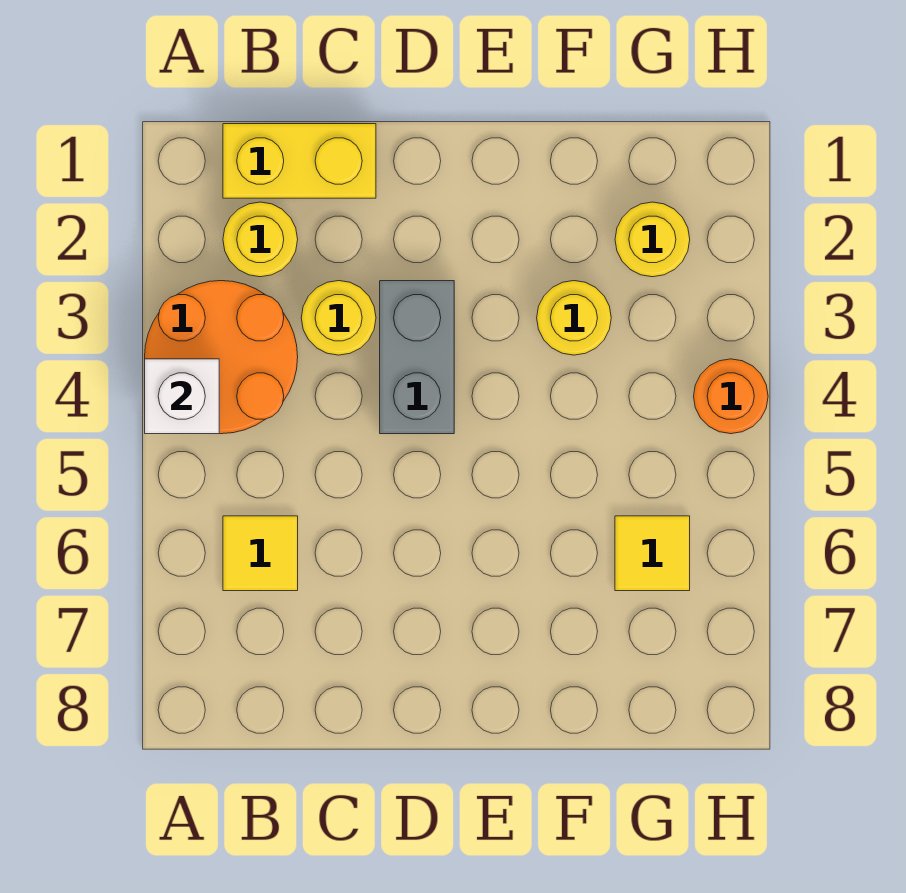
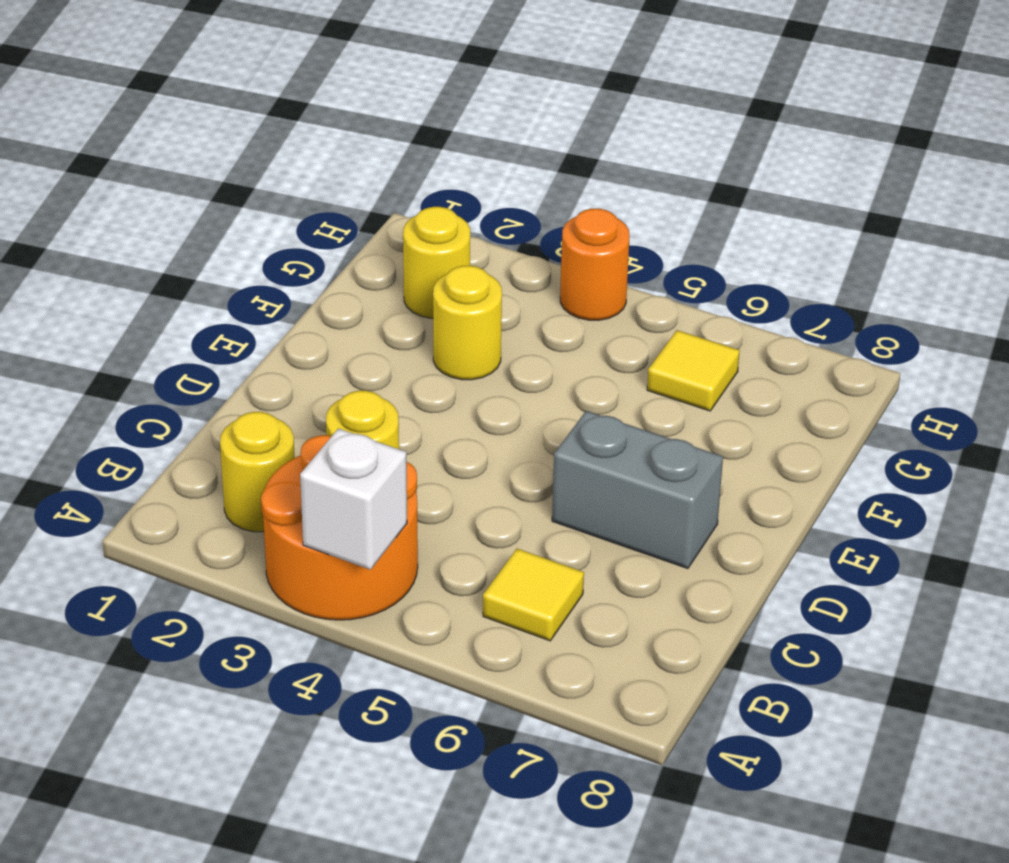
yellow brick B1:C1 level 1 -> none
grey brick D3:D4 level 1 -> grey brick D6:D7 level 1

